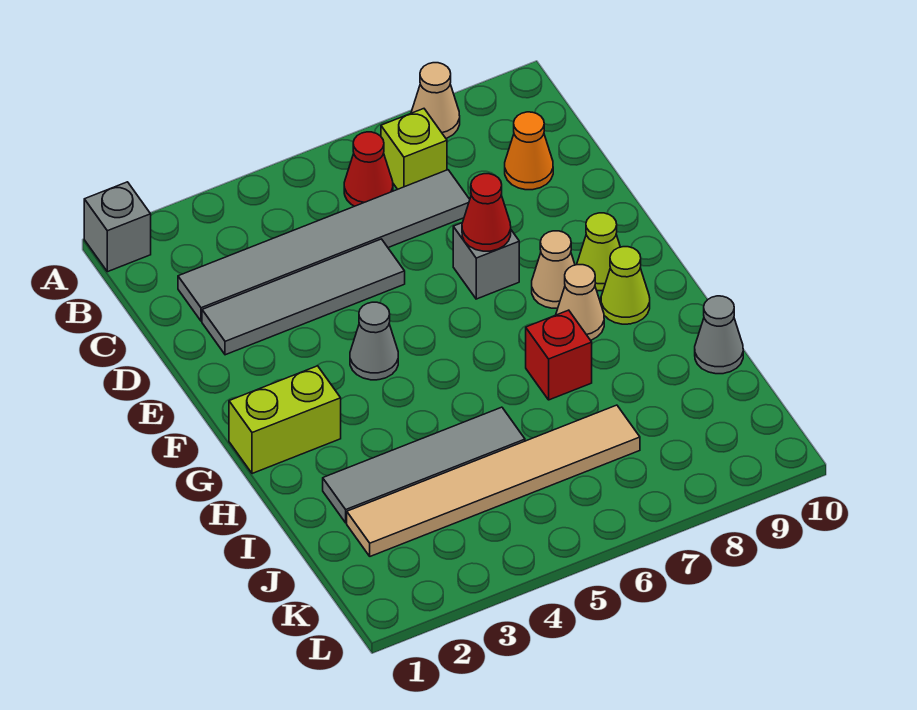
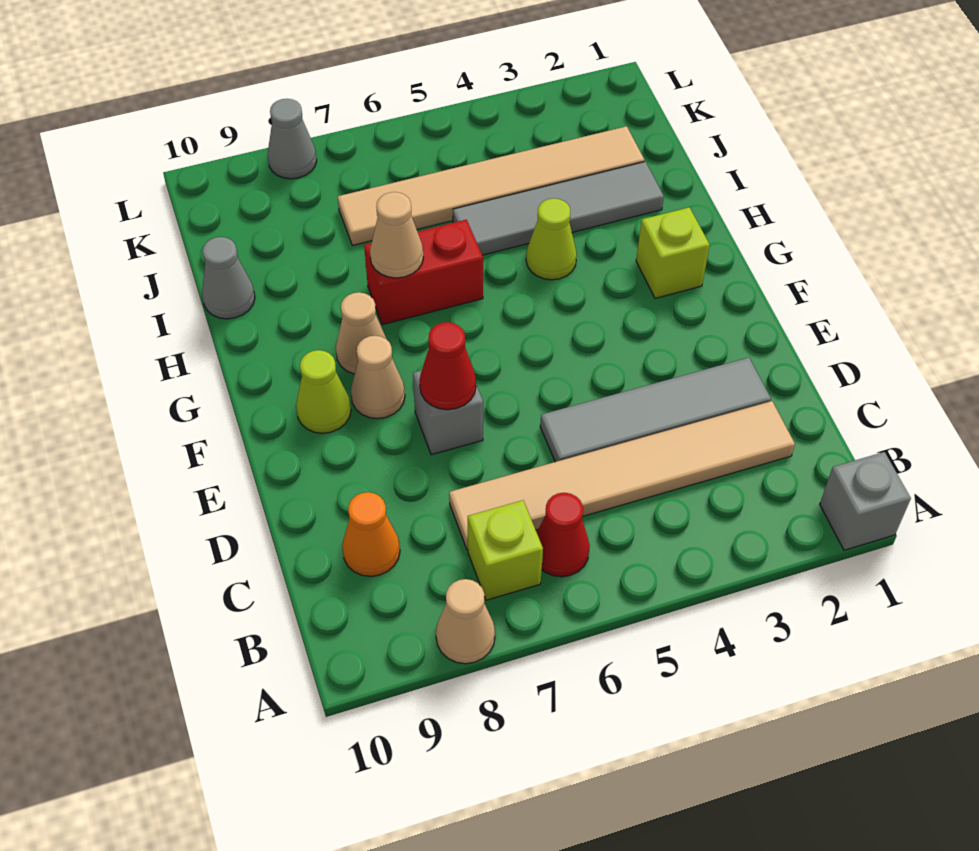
grey tile C2:C7 level 1 -> tan tile C2:C7 level 1
grey cone F4 level 1 -> grey cone L8 level 1
lime brick G1:G2 level 1 -> lime brick G2 level 1
lime cone G9 level 1 -> lime cone H4 level 1
red brick H7 level 1 -> red brick H6:H7 level 1
none -> tan cone H7 level 2

